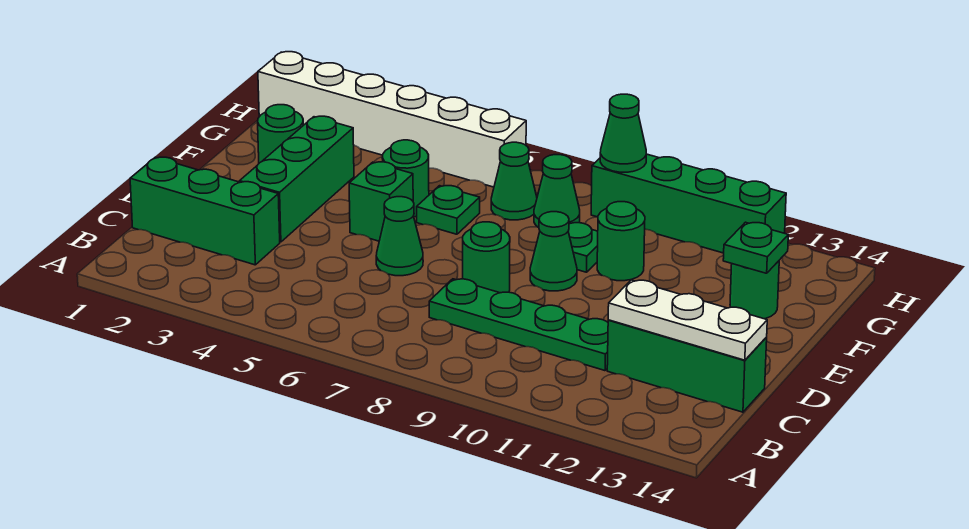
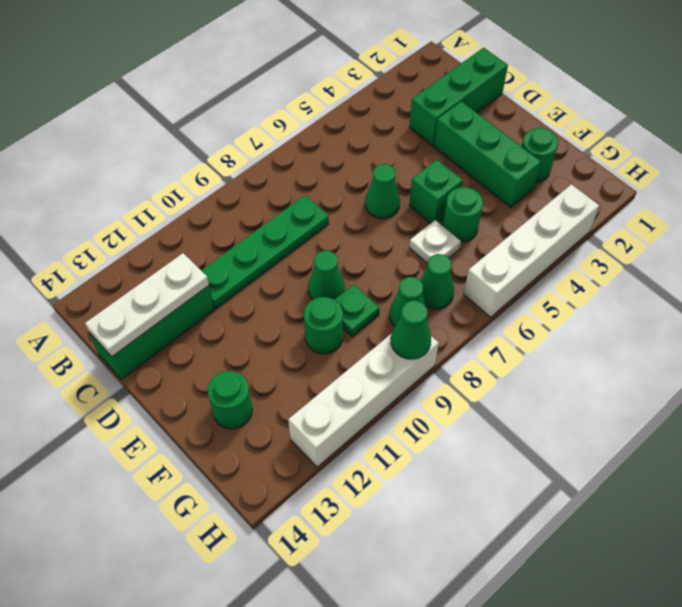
green round brick D8 level 1 -> none
green plate F6 level 1 -> white plate F6 level 1
green plate F13 level 2 -> none
white brick H1:H6 level 1 -> white brick H3:H6 level 1
green brick H9:H12 level 1 -> white brick H9:H12 level 1

